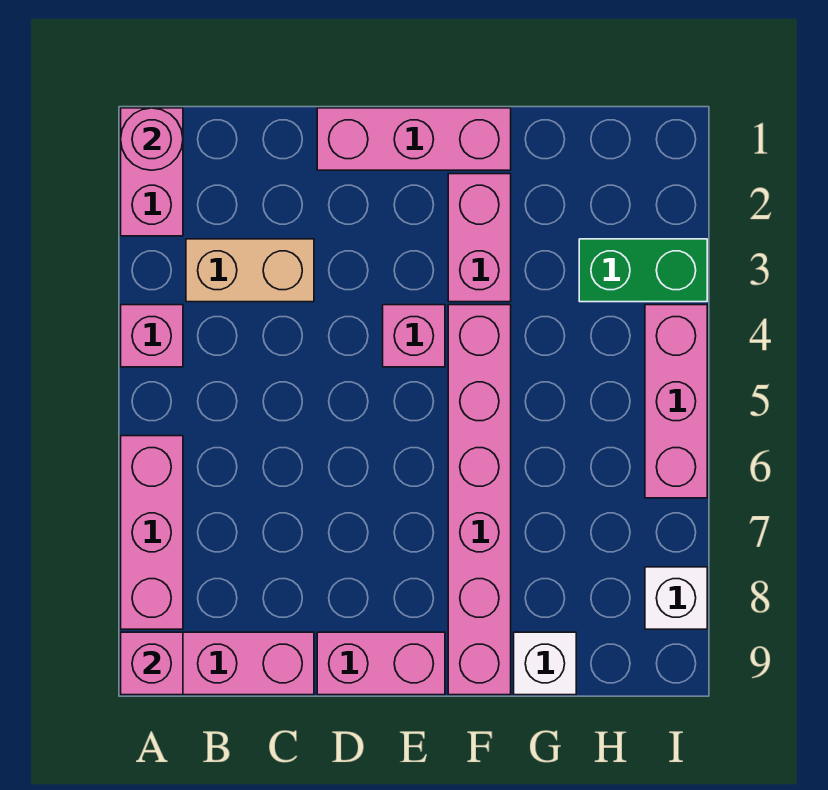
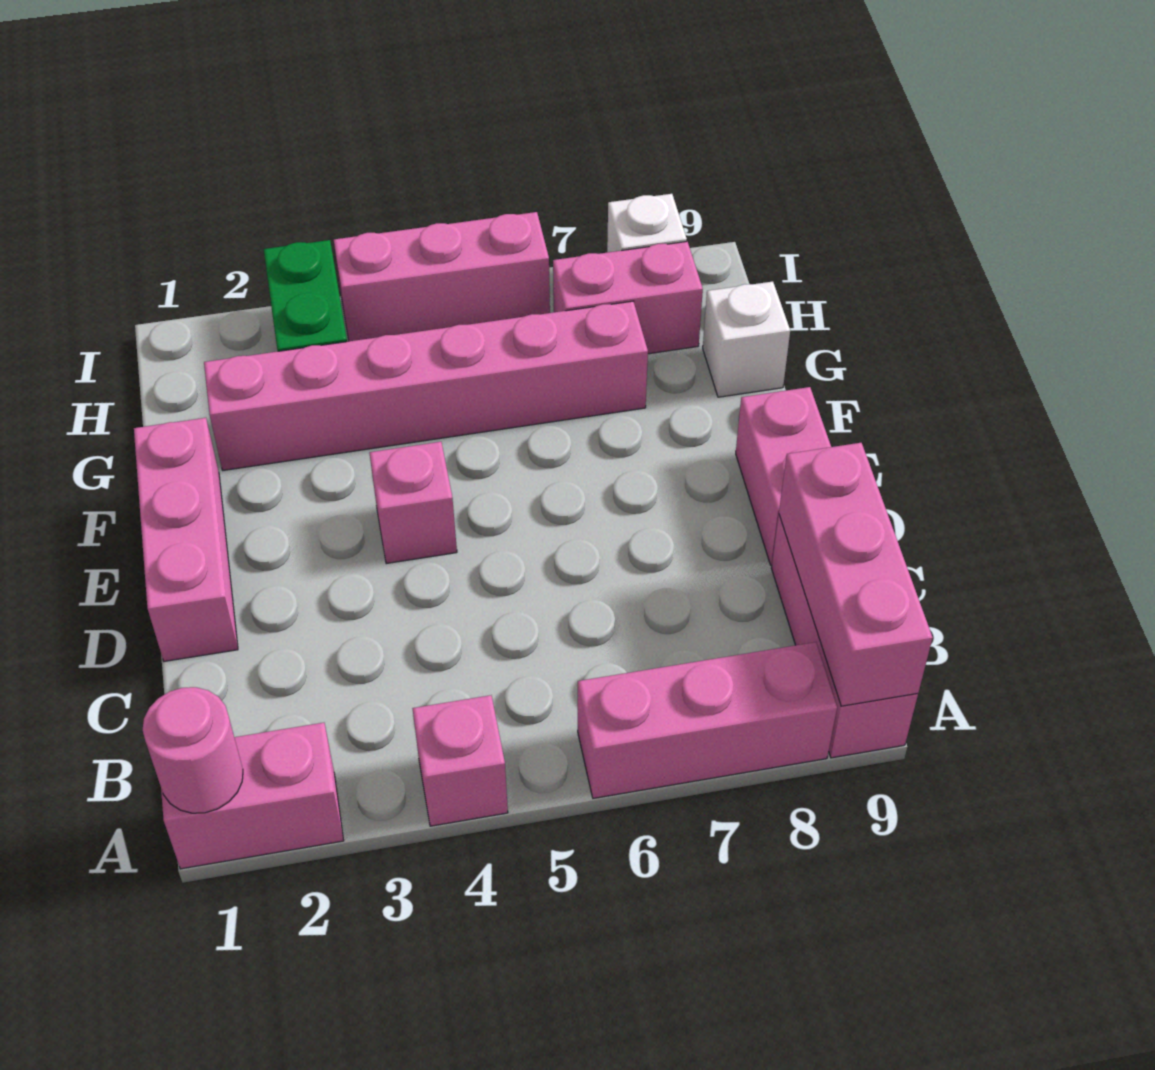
pink brick A9 level 2 -> pink brick A9:C9 level 2
tan brick B3:C3 level 1 -> none
pink brick F2:F3 level 1 -> pink brick H7:H8 level 1
pink brick F4:F9 level 1 -> pink brick G2:G7 level 1

